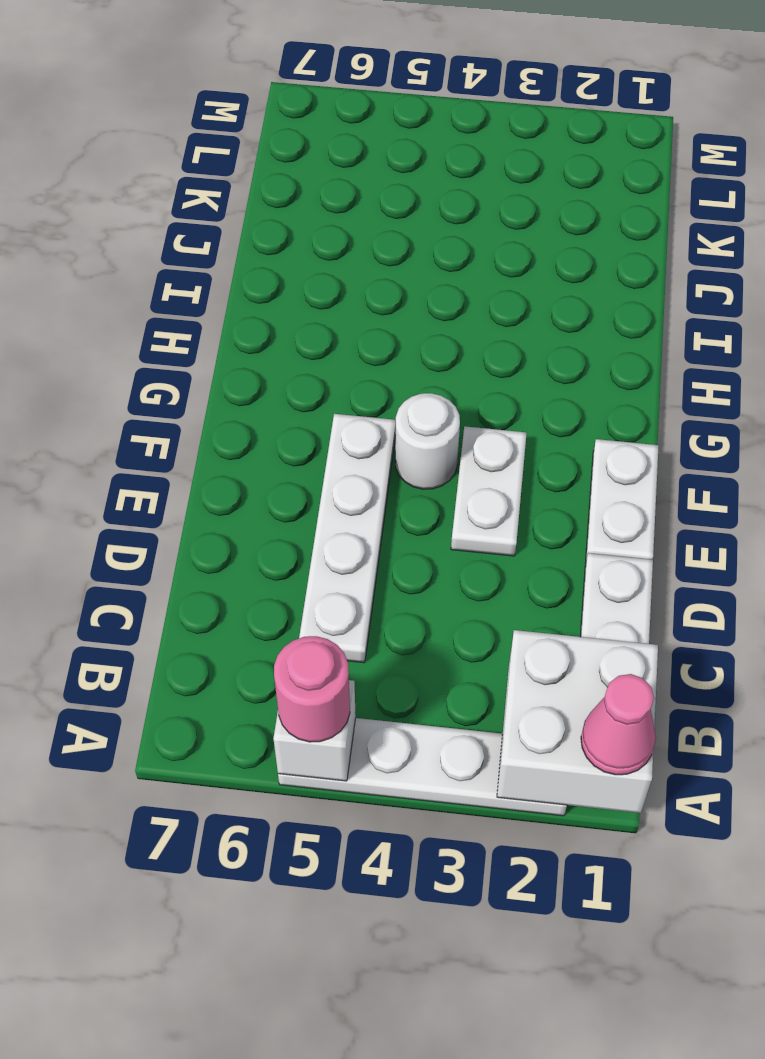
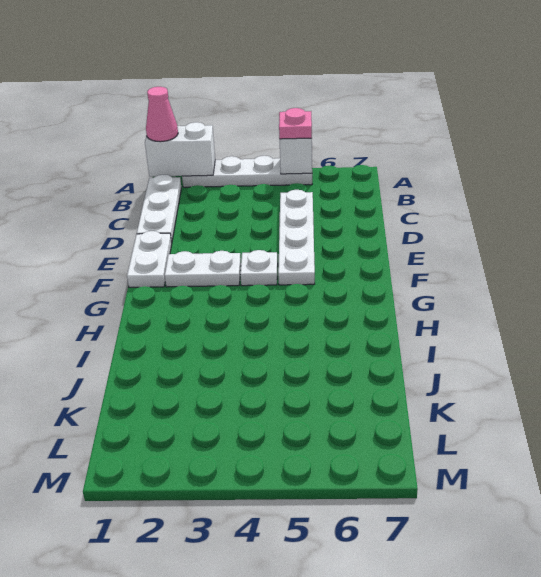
white brick A1:B2 level 2 -> white brick A1:A2 level 2
pink round brick A5 level 3 -> pink plate A5 level 3
white plate E3:F3 level 1 -> white plate F2:F3 level 1
white round brick F4 level 1 -> white plate F4 level 1

